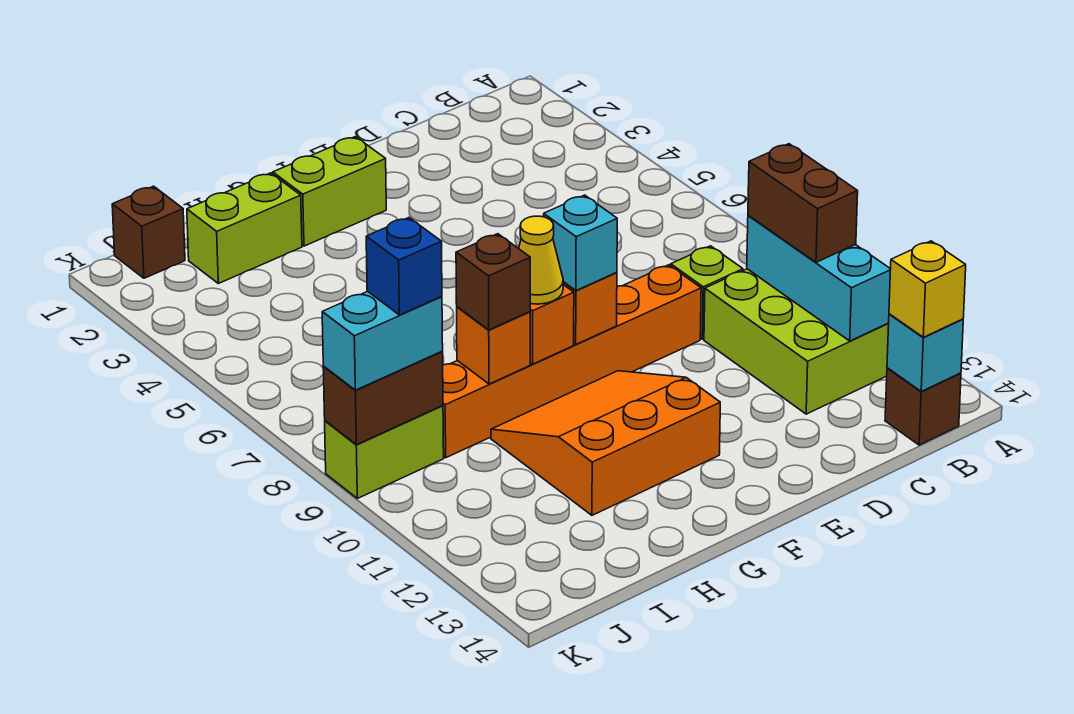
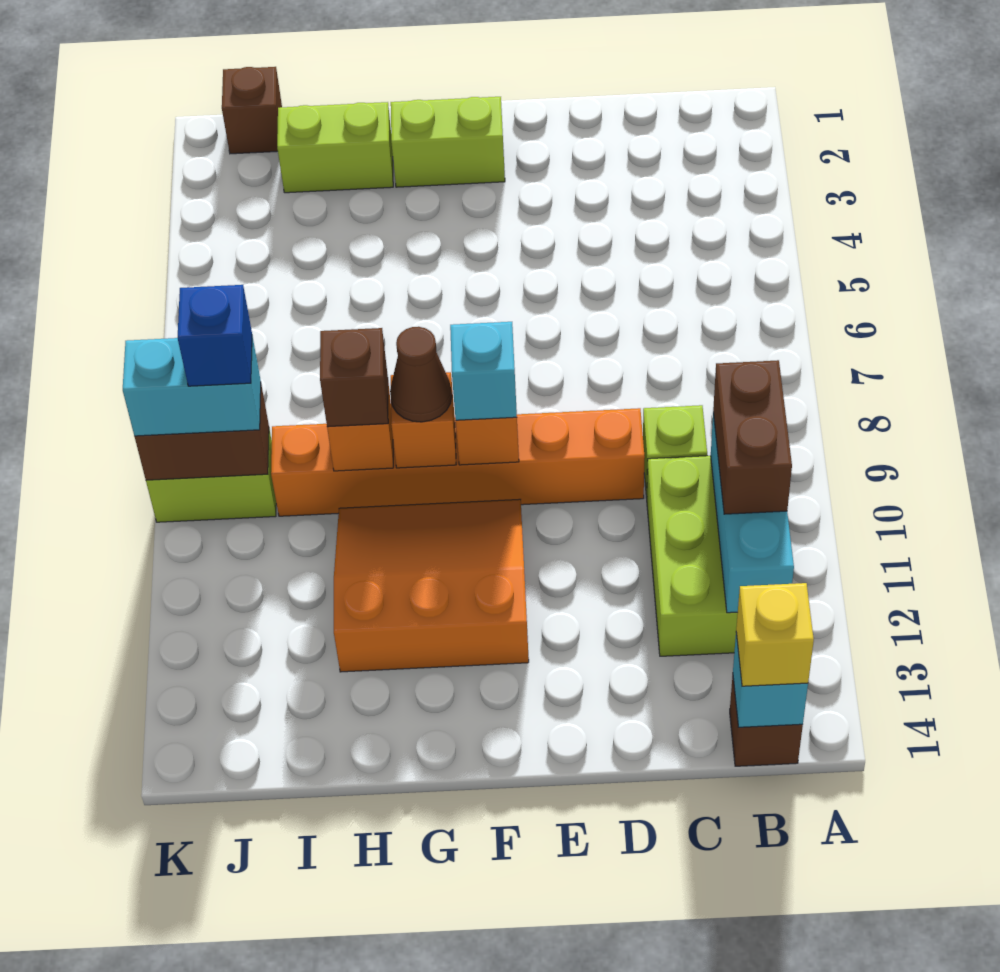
yellow cone G9 level 3 -> brown cone G9 level 3

